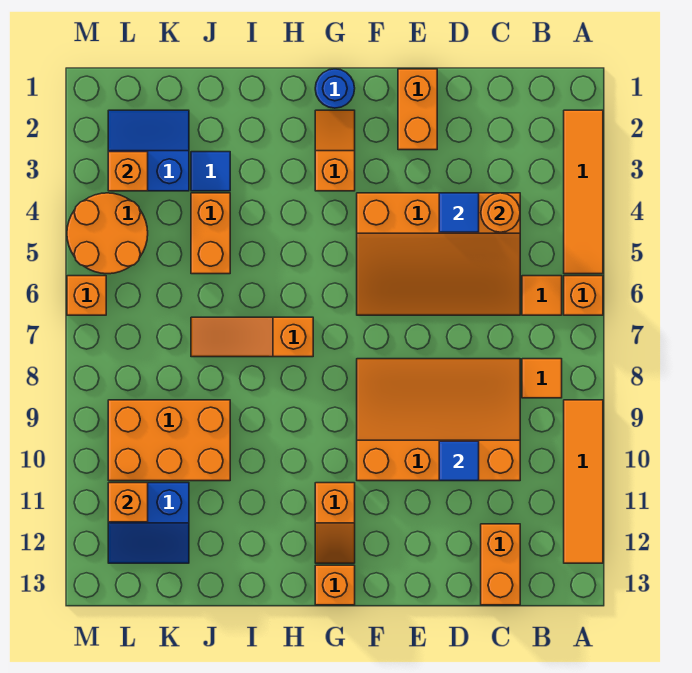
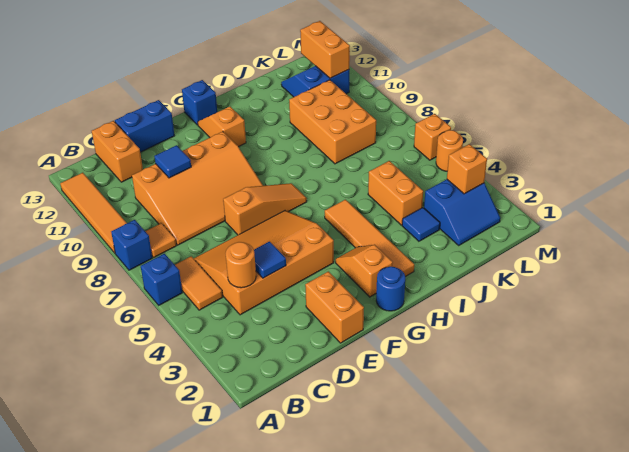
orange tile A2:A5 level 1 -> orange tile H2:H5 level 1
orange brick A6 level 1 -> blue brick A6 level 1
none -> blue brick A8 level 1
orange tile B6 level 1 -> orange tile B5:B6 level 1
none -> blue brick D13:E13 level 1
orange slope G2:G3 level 1 top 3 -> orange slope G2:G3 level 1 top 2
orange brick G13 level 1 -> blue brick G13 level 1
orange slope H7:J7 level 1 top H -> orange slope E7:G7 level 1 top E
orange brick J9:L10 level 1 -> orange brick J8:K10 level 1
orange round brick L4:M5 level 1 -> orange round brick M5 level 1
orange brick L11 level 2 -> orange brick L11:L12 level 2

